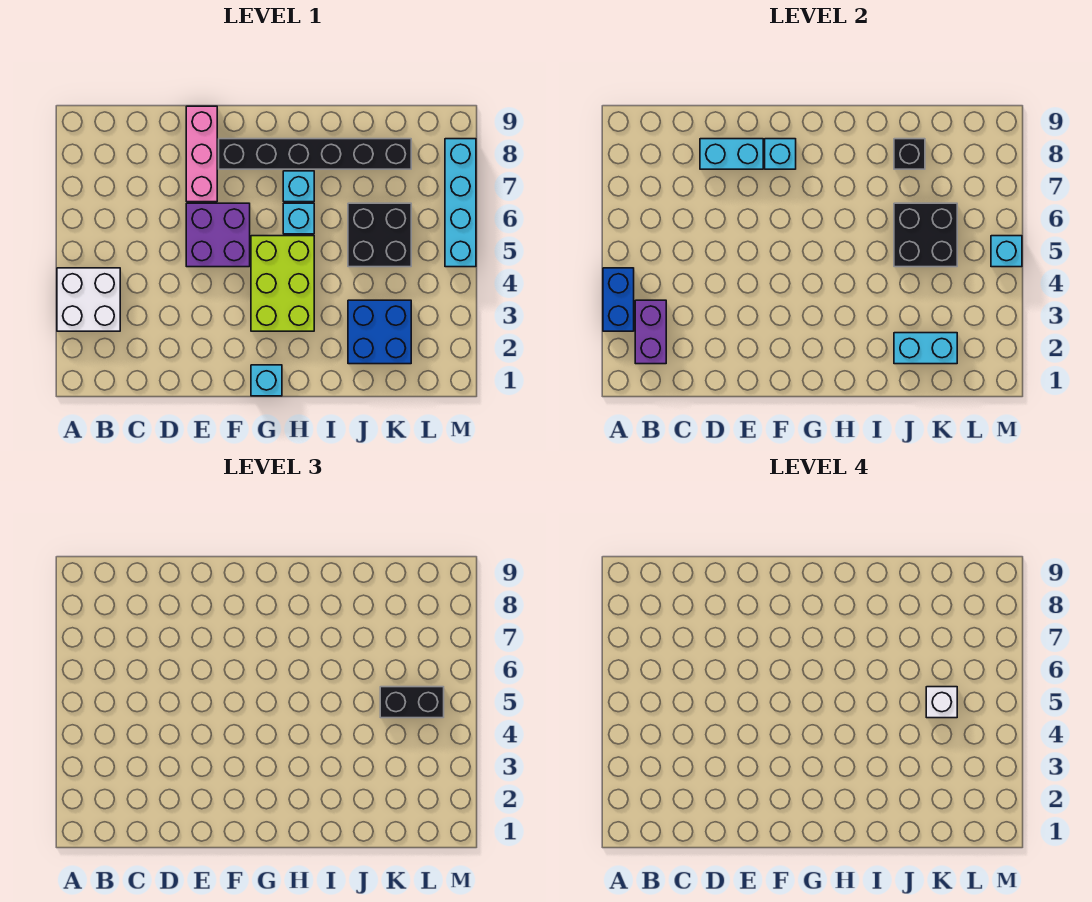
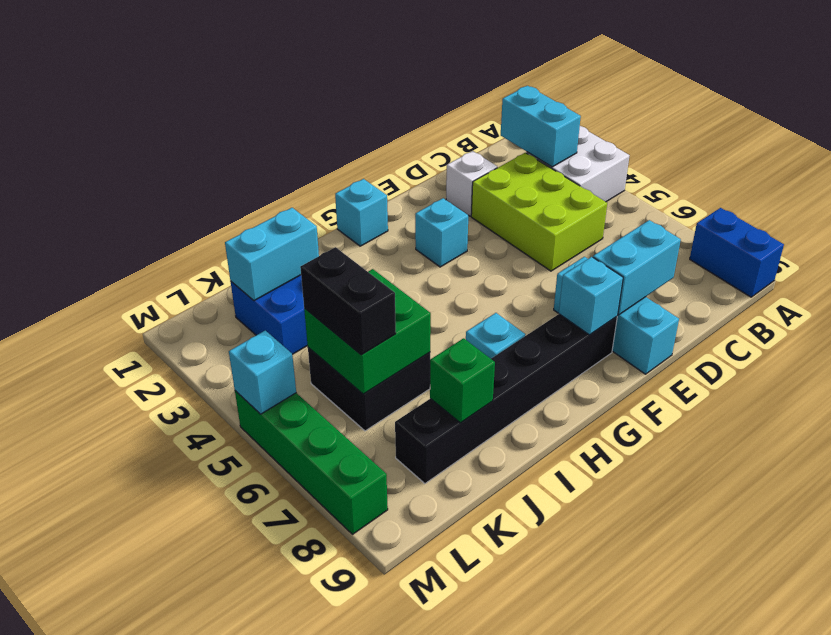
blue brick A3:A4 level 2 -> blue brick A8:A9 level 1
purple brick B2:B3 level 2 -> cyan brick B2:B3 level 2
purple brick E5:F6 level 1 -> none
pink brick E7:E9 level 1 -> cyan brick E7:E9 level 1
lime brick G3:H5 level 1 -> lime brick C3:D5 level 1
cyan brick H6 level 1 -> cyan brick F3 level 1
black brick J5:K6 level 2 -> green brick J5:K6 level 2
black brick J8 level 2 -> green brick J8 level 2
black brick K5:L5 level 3 -> black brick K5:K6 level 3
white brick K5 level 4 -> white brick D2 level 1
cyan brick M5:M8 level 1 -> green brick M5:M8 level 1

